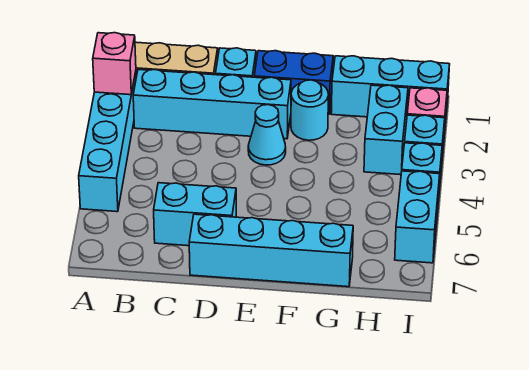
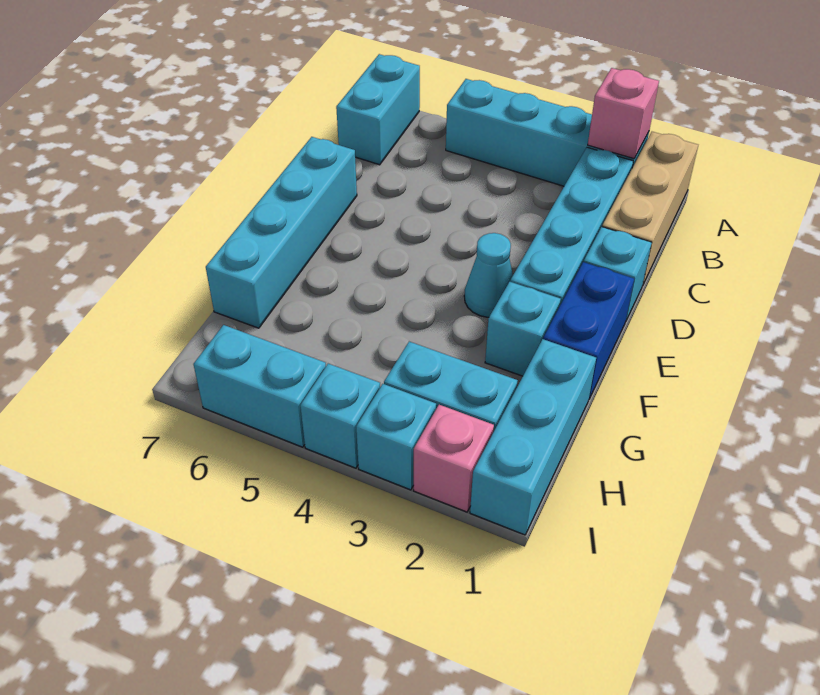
cyan brick C6:D6 level 1 -> cyan brick A7:B7 level 1
cyan round brick F2 level 1 -> cyan brick F2 level 1

